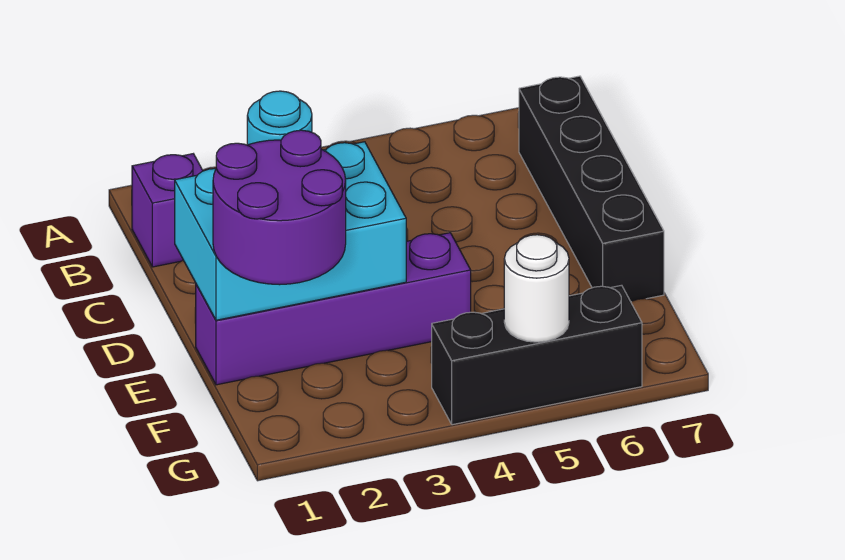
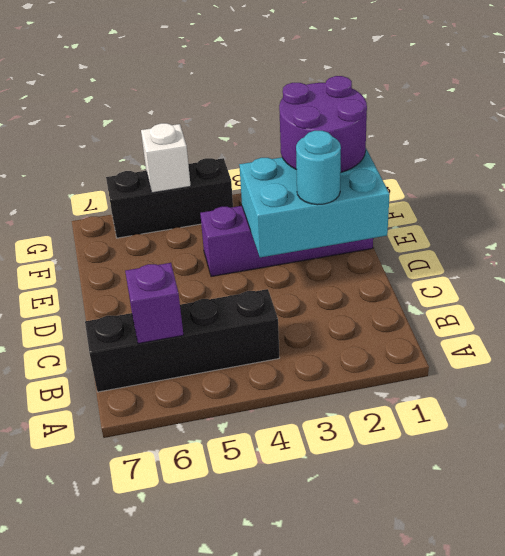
purple brick B1 level 1 -> purple brick B6 level 2
black brick B7:E7 level 1 -> black brick B4:B7 level 1
white round brick G5 level 2 -> white brick G5 level 2

